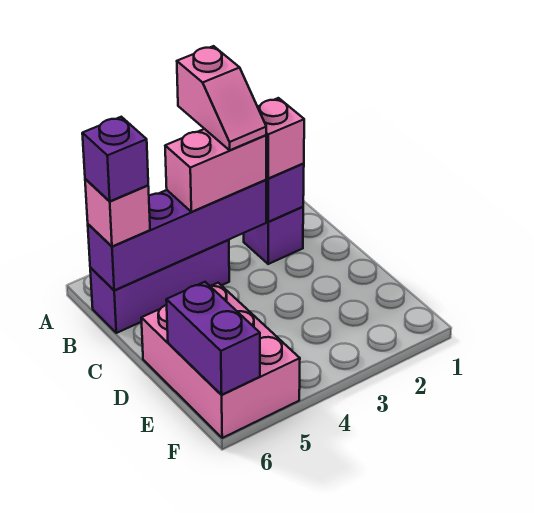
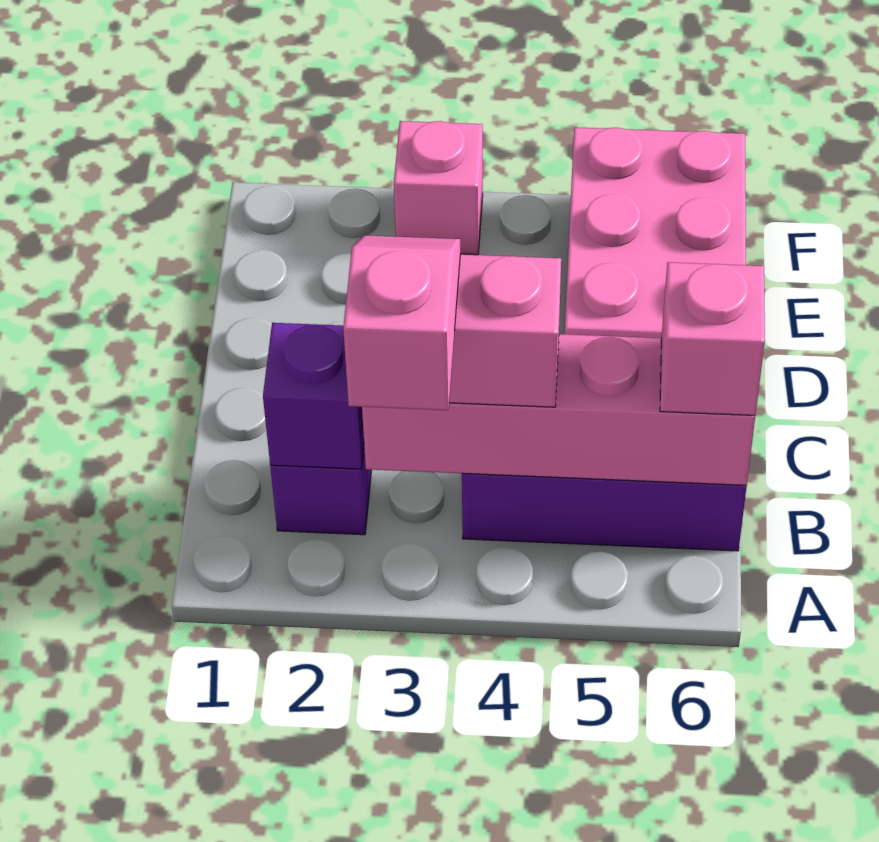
pink brick B2 level 3 -> pink brick F3 level 1
purple brick B3:B6 level 2 -> pink brick B3:B6 level 2
purple brick B6 level 4 -> none
purple brick E6:F6 level 2 -> none

